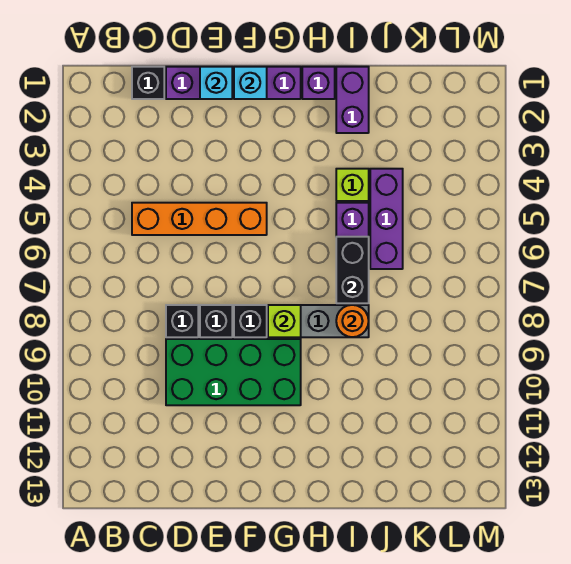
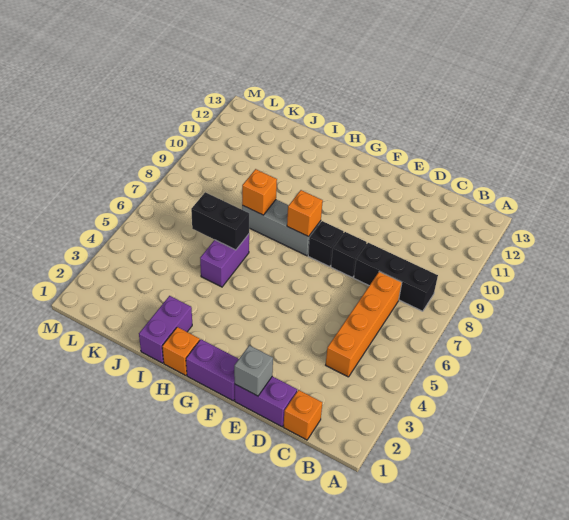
black brick C1 level 1 -> orange brick C1 level 1
orange brick C5:F5 level 1 -> orange brick C4:C7 level 1
black brick D8 level 1 -> black brick B8:D8 level 1
green brick D9:G10 level 1 -> none
cyan brick E1 level 2 -> grey brick E1 level 2
cyan brick F1 level 2 -> none
lime brick G8 level 2 -> orange brick G8 level 2
purple brick H1 level 1 -> orange brick H1 level 1
lime brick I4 level 1 -> none
black brick I6:I7 level 2 -> black brick I6:J6 level 2
orange round brick I8 level 2 -> orange brick I8 level 2
purple brick J4:J6 level 1 -> none

